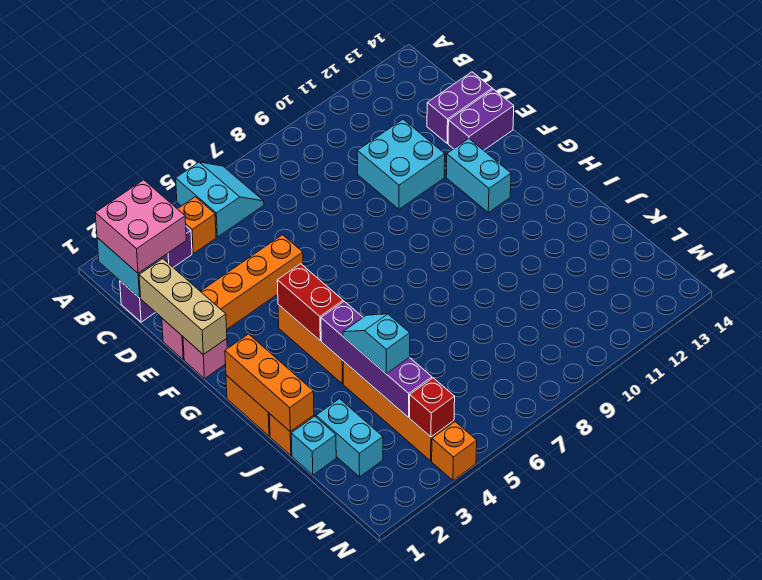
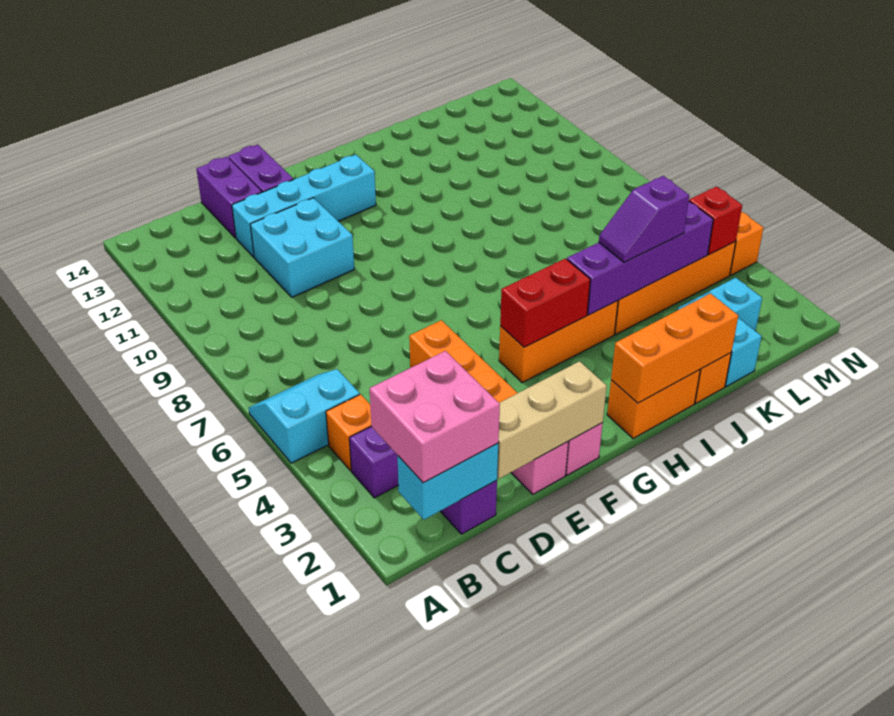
cyan brick F12:G12 level 1 -> cyan brick D12:G12 level 1
cyan slope J4:K4 level 3 top K -> purple slope J4:K4 level 3 top K

